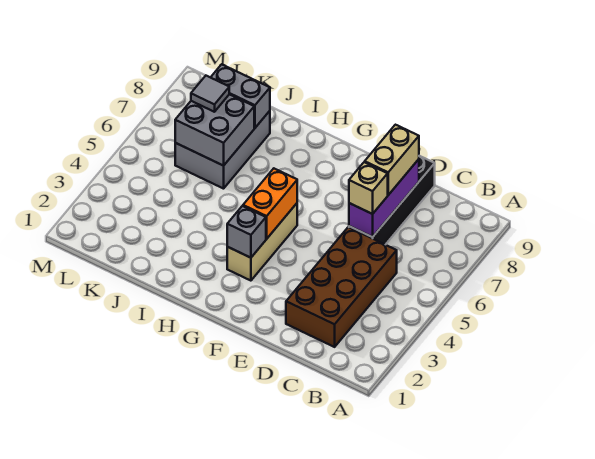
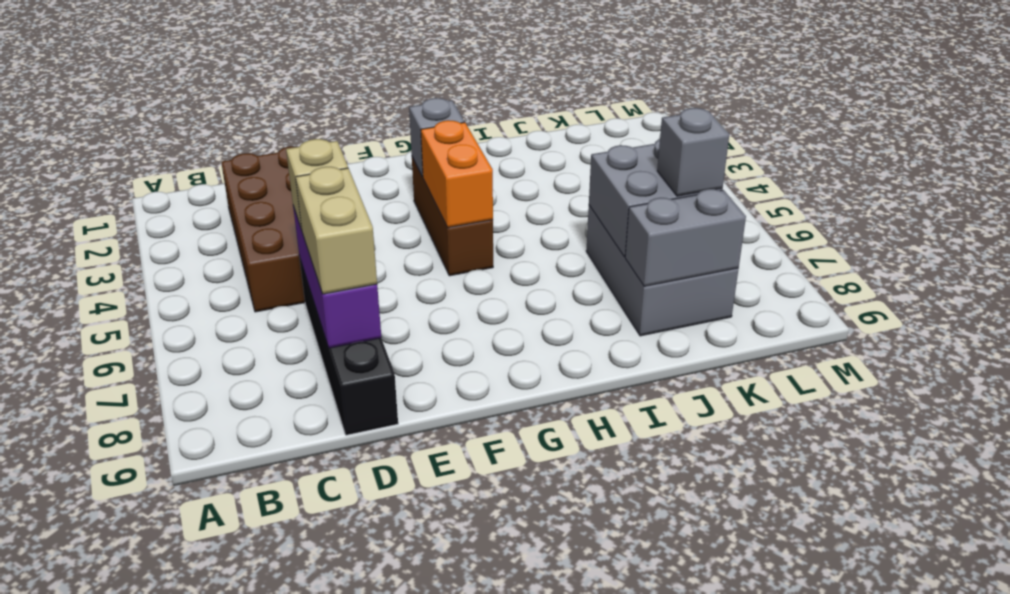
tan brick G3:G5 level 1 -> brown brick G3:G5 level 1
grey tile K7 level 3 -> grey brick K7 level 3

